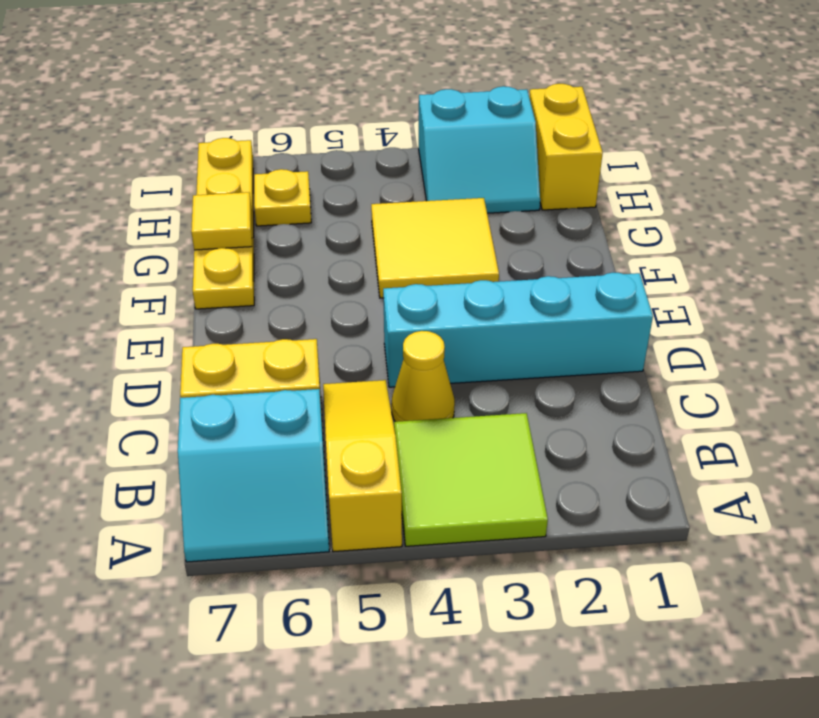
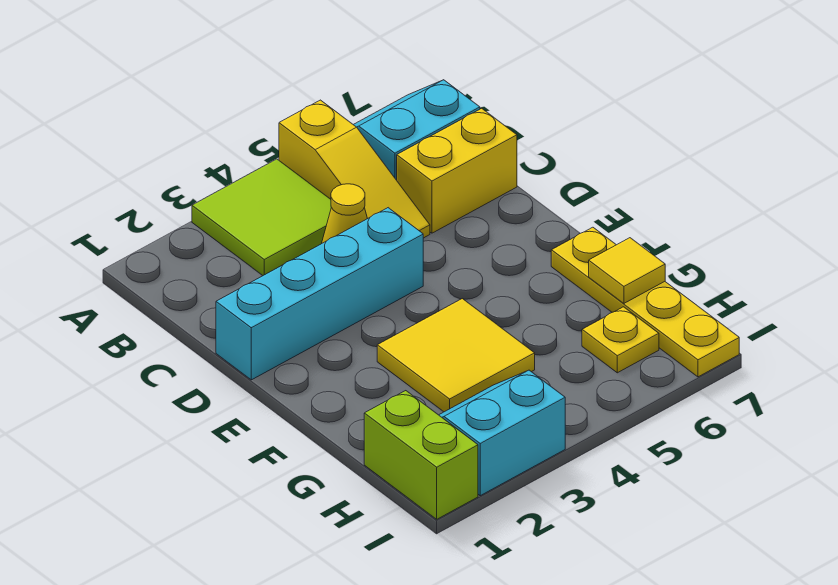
yellow brick H1:I1 level 1 -> lime brick H1:I1 level 1

